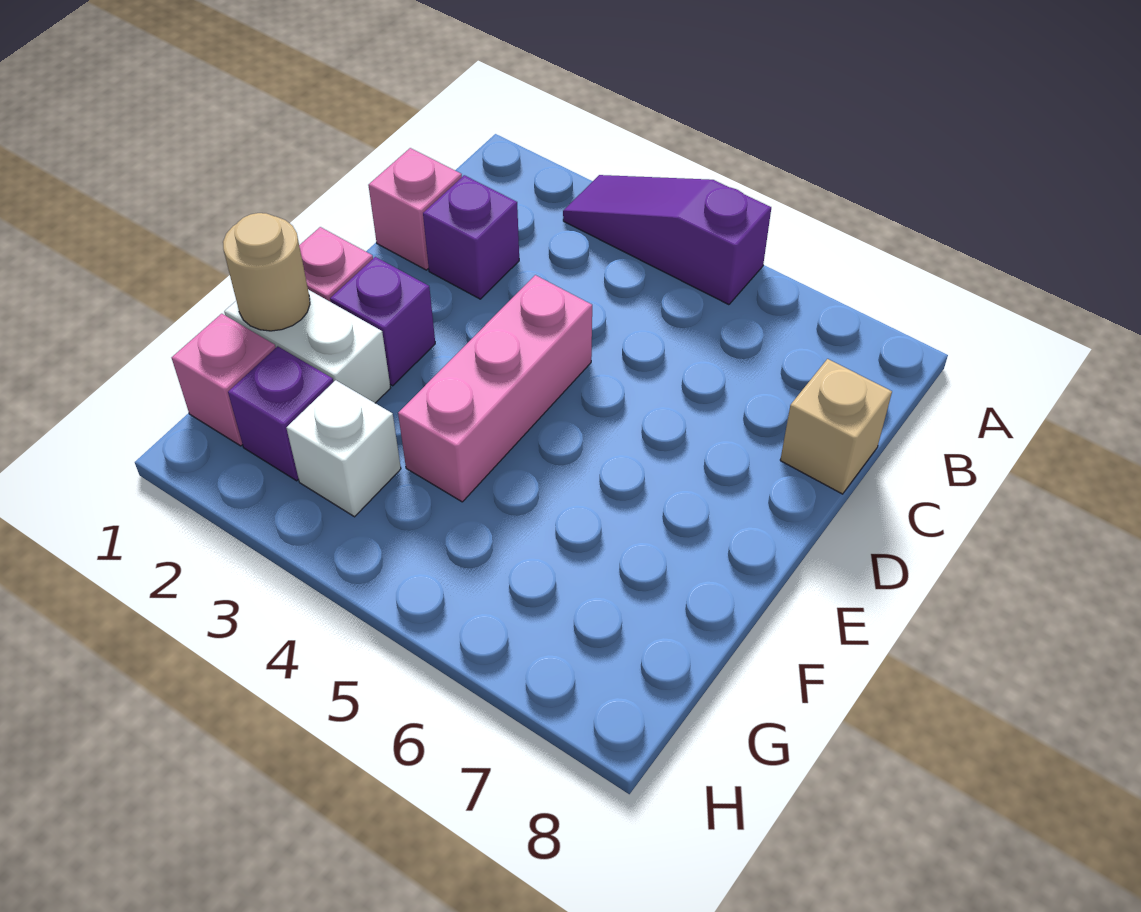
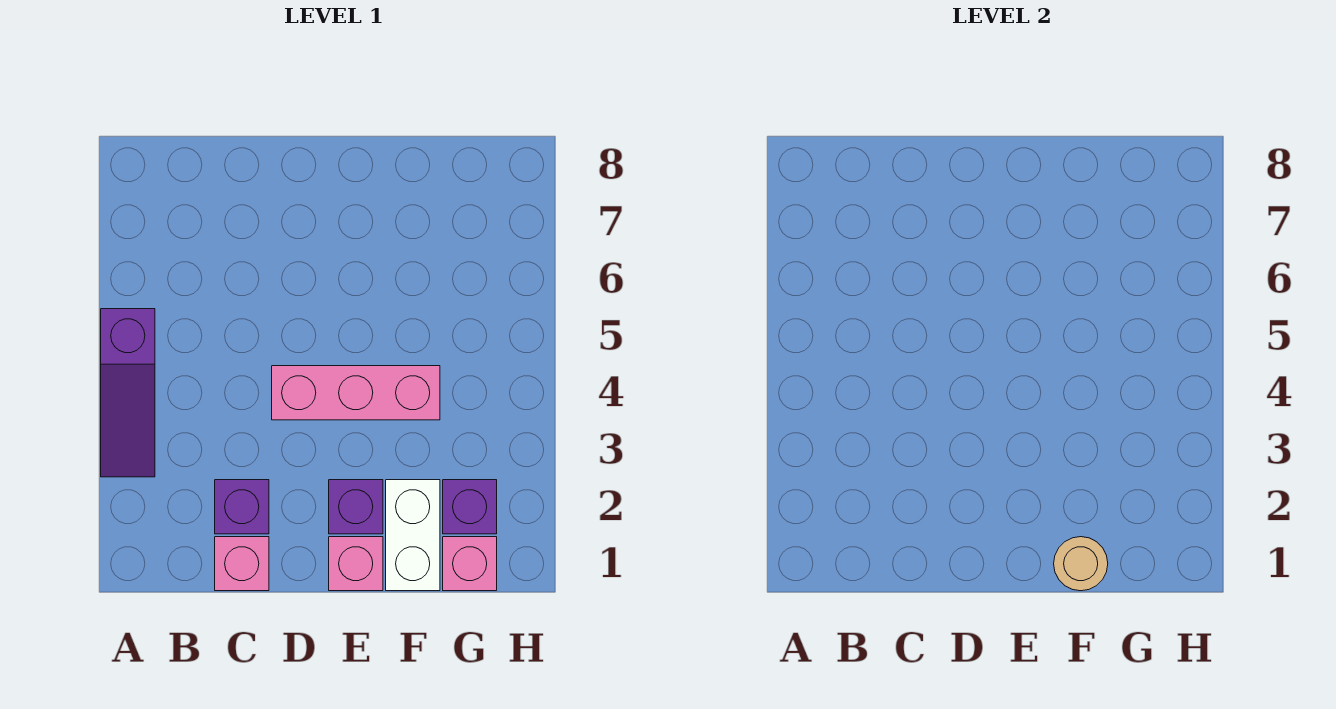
tan brick C8 level 1 -> none
white brick G3 level 1 -> none

